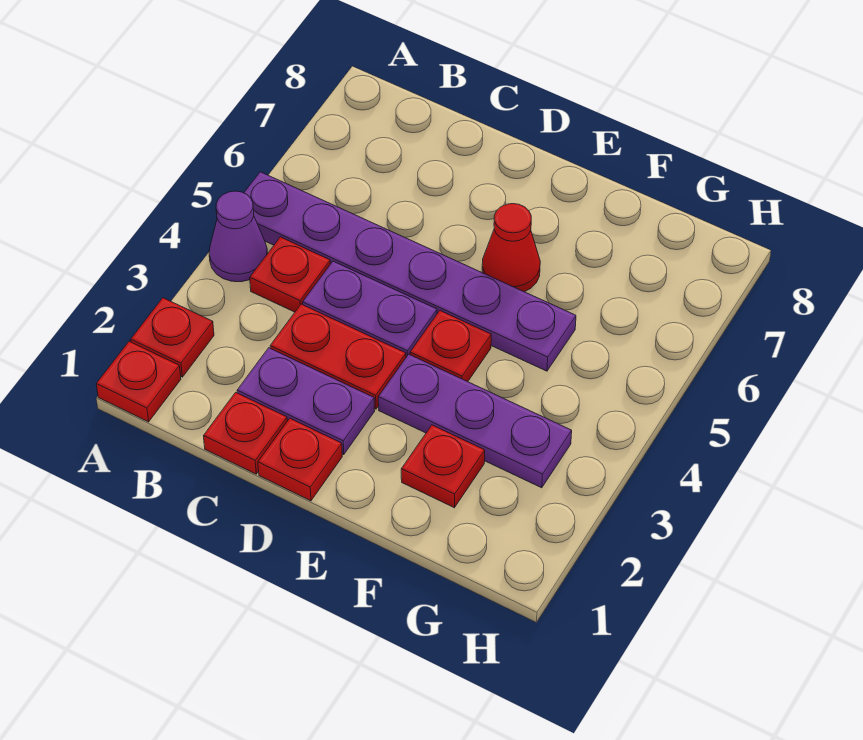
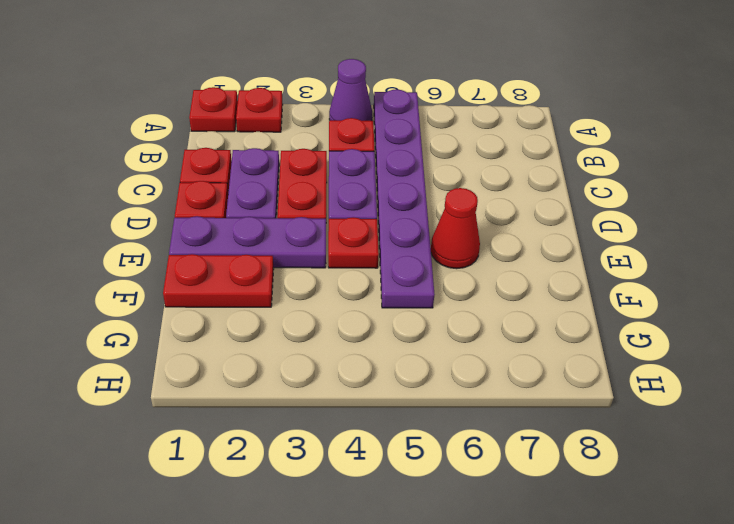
purple plate E3:G3 level 1 -> purple plate E1:E3 level 1
red plate F2 level 1 -> red plate F1:F2 level 1

